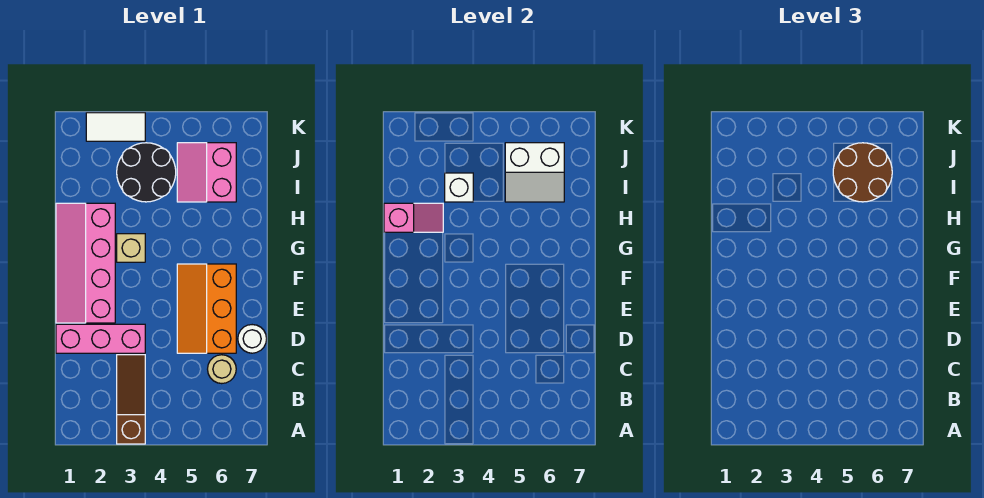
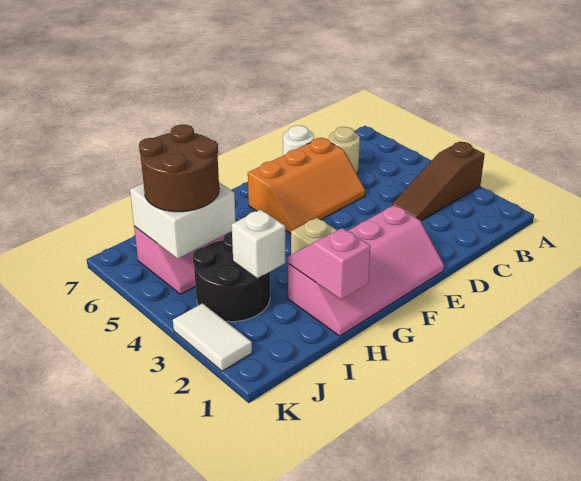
pink brick D1:D3 level 1 -> none
white slope I5:J6 level 2 top J -> white brick I5:J6 level 2

